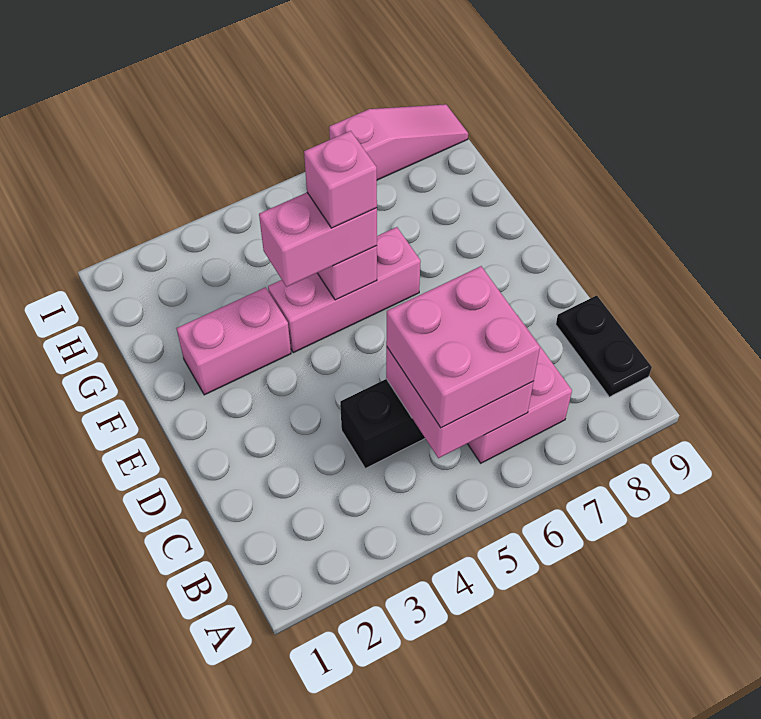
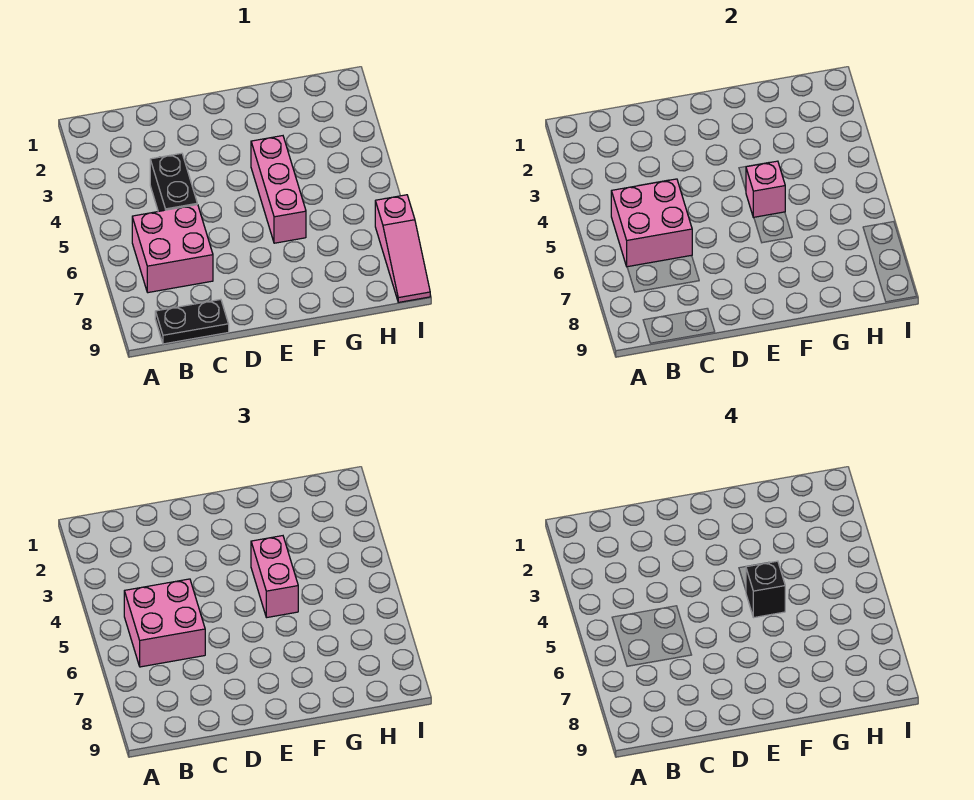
pink brick F2:F3 level 1 -> none
pink brick F5 level 4 -> black brick F5 level 4

